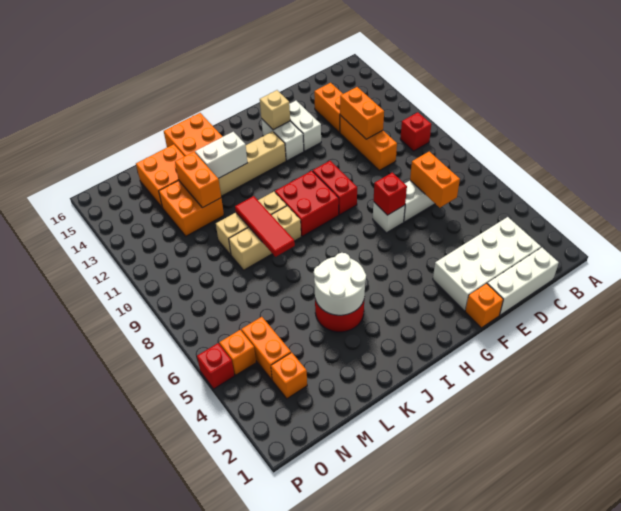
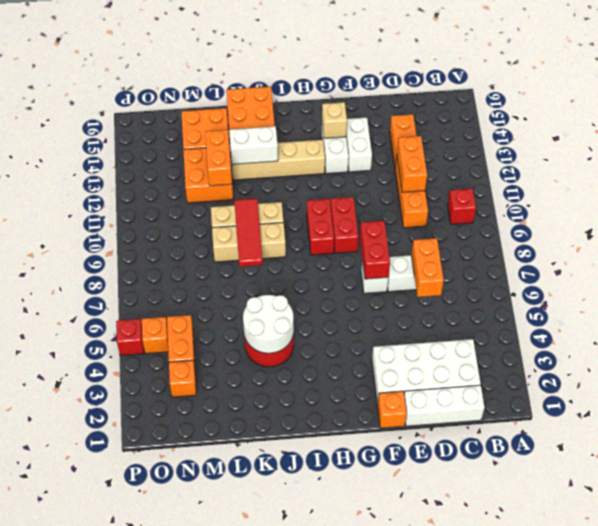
red brick F7 level 2 -> red brick F7:F8 level 2
red brick H9:I10 level 1 -> red brick H9:H10 level 1

